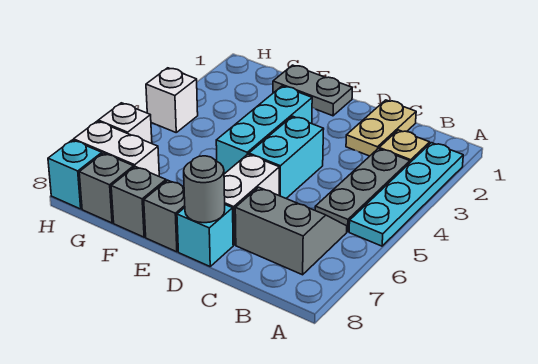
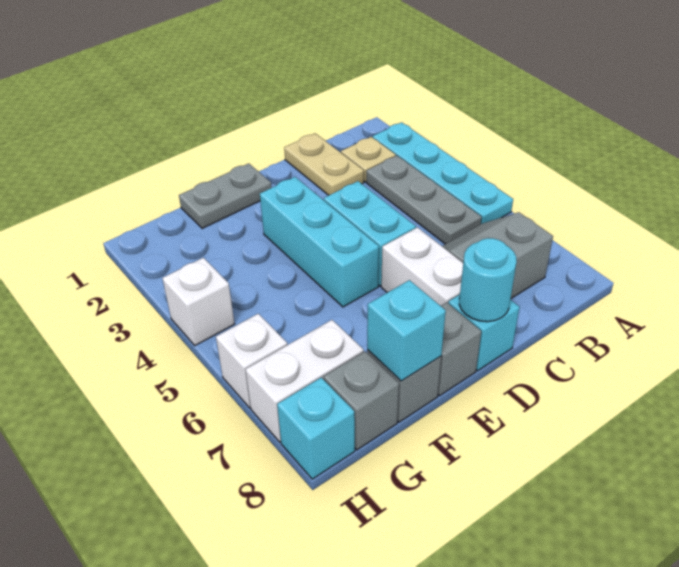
grey round brick D8 level 2 -> cyan round brick D8 level 2
none -> cyan brick F8 level 2

